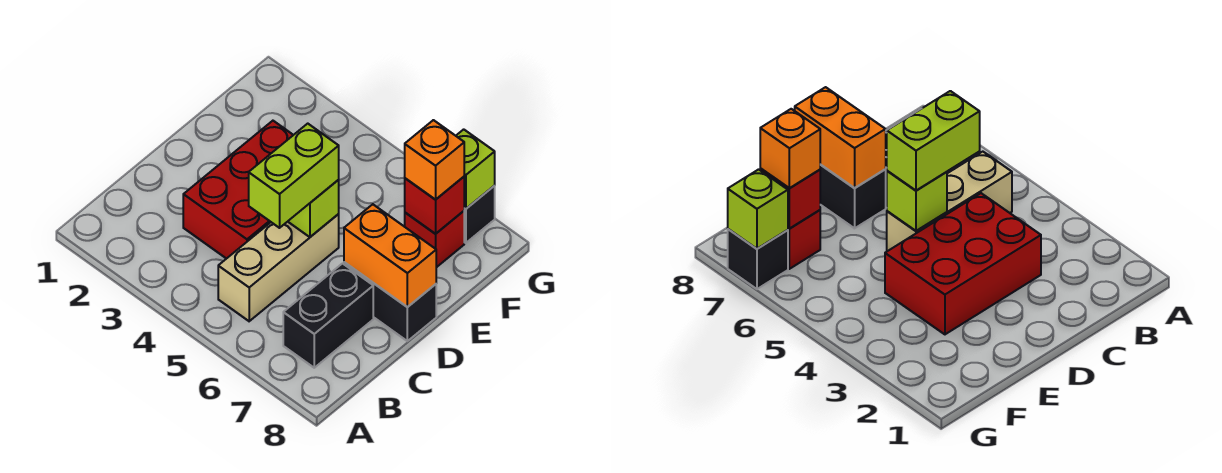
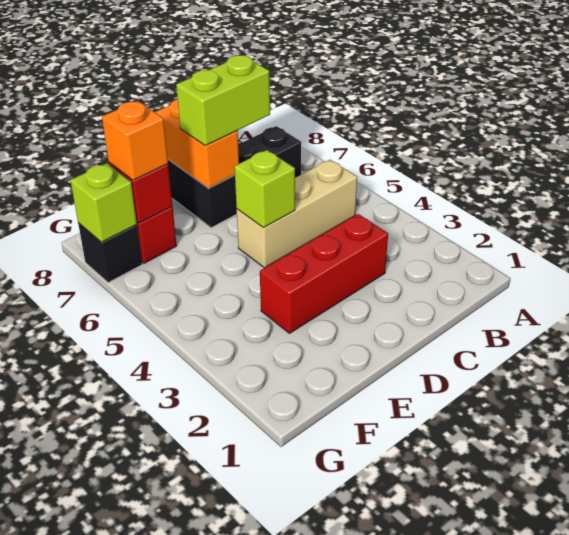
red brick C3:E4 level 1 -> red brick C3:E3 level 1
lime brick C5:D5 level 3 -> lime brick C7:D7 level 3

